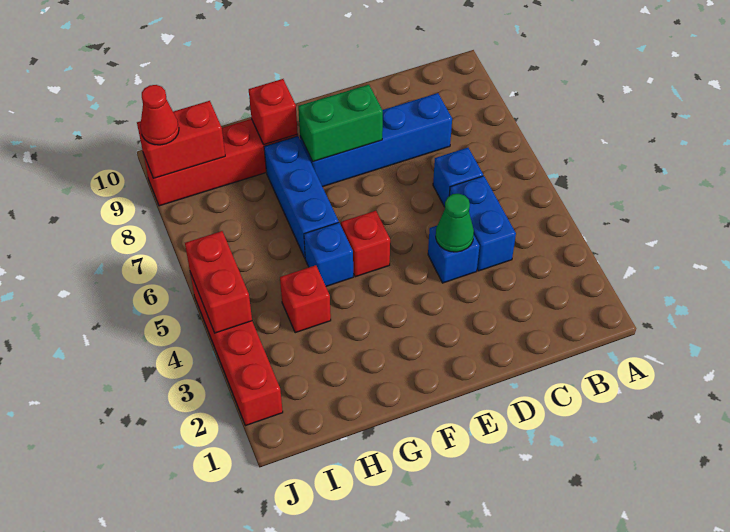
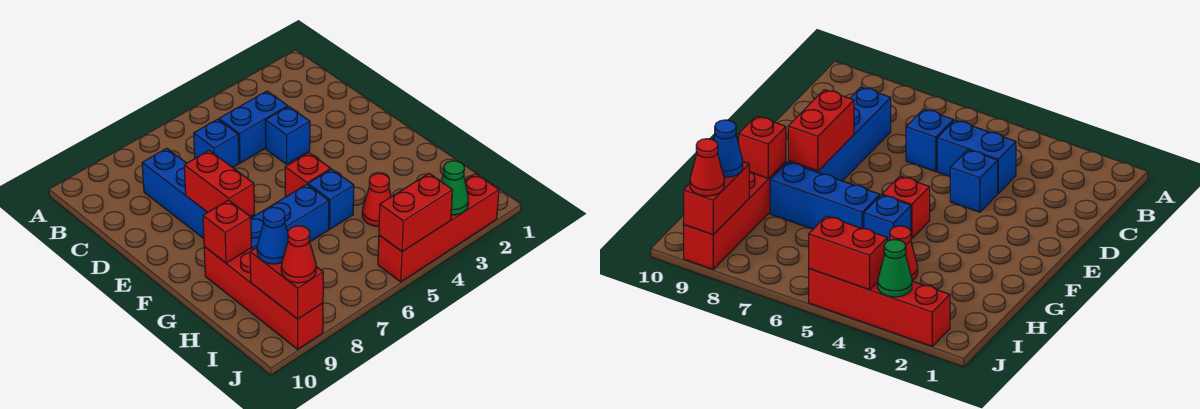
green cone D4 level 2 -> green cone J3 level 2
green brick E8:F8 level 2 -> red brick E8:F8 level 2
red brick H4 level 1 -> red cone H4 level 1
none -> blue cone I9 level 3

